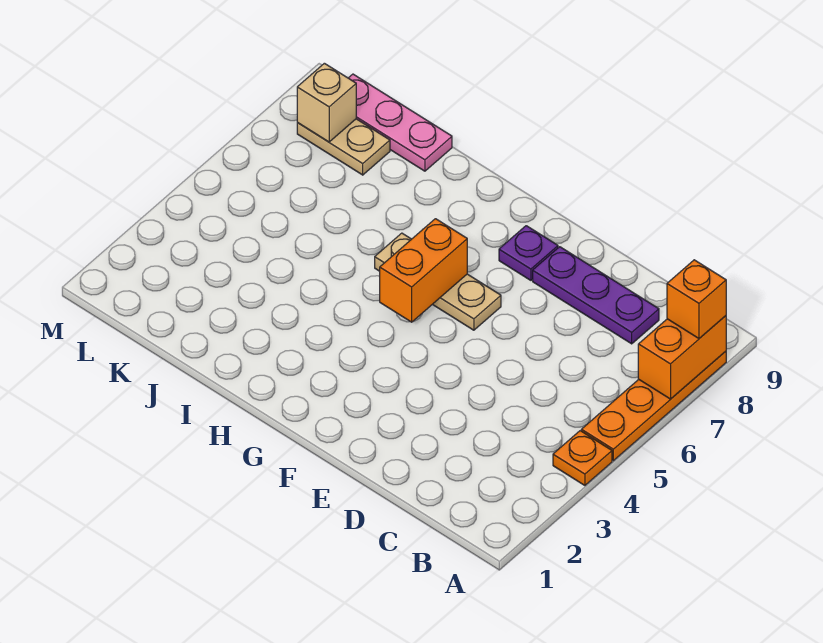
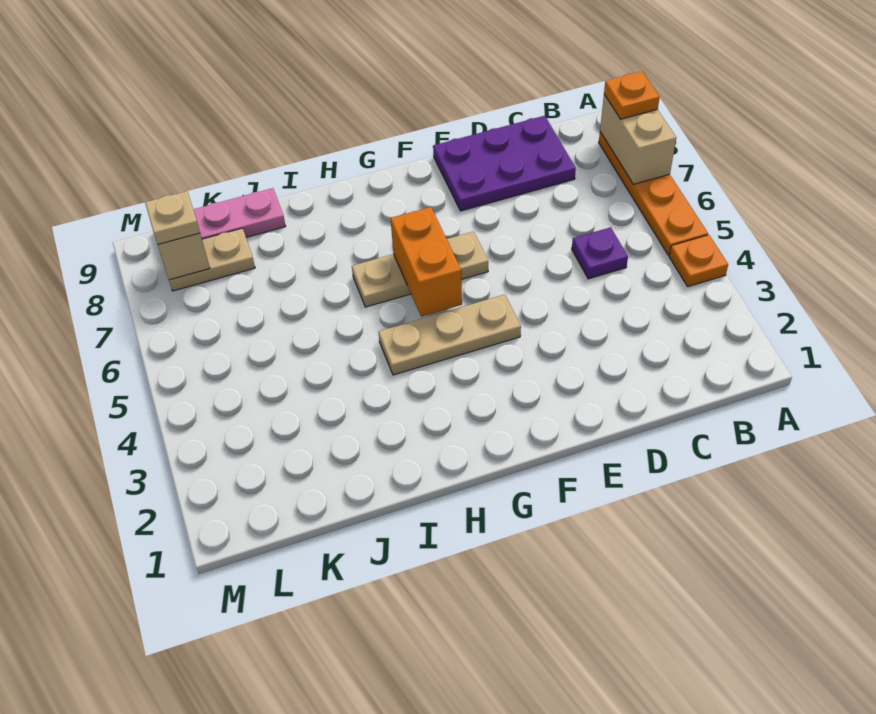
orange brick A7:A8 level 2 -> tan brick A7:A8 level 2
orange brick A8 level 3 -> orange plate A8 level 3
purple plate C8:E8 level 1 -> purple plate C8:E9 level 1
none -> tan plate F4:H4 level 1
purple plate F8 level 1 -> purple plate C5 level 1
none -> tan plate L8 level 3

